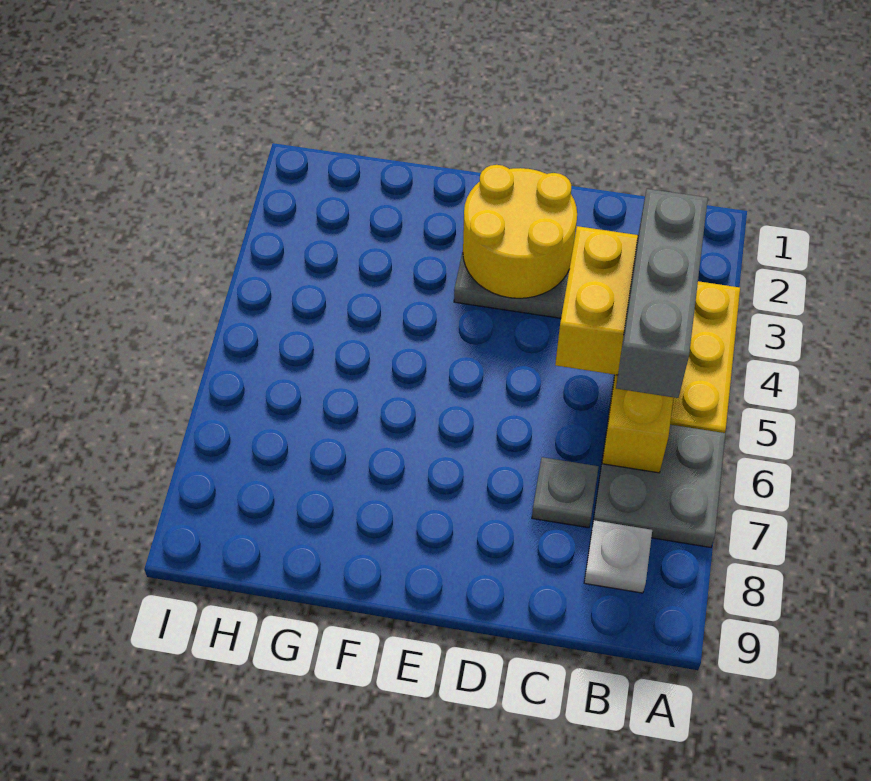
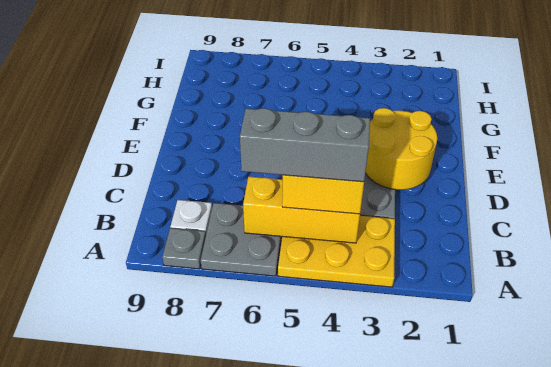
grey plate C7 level 1 -> grey plate A8 level 1

